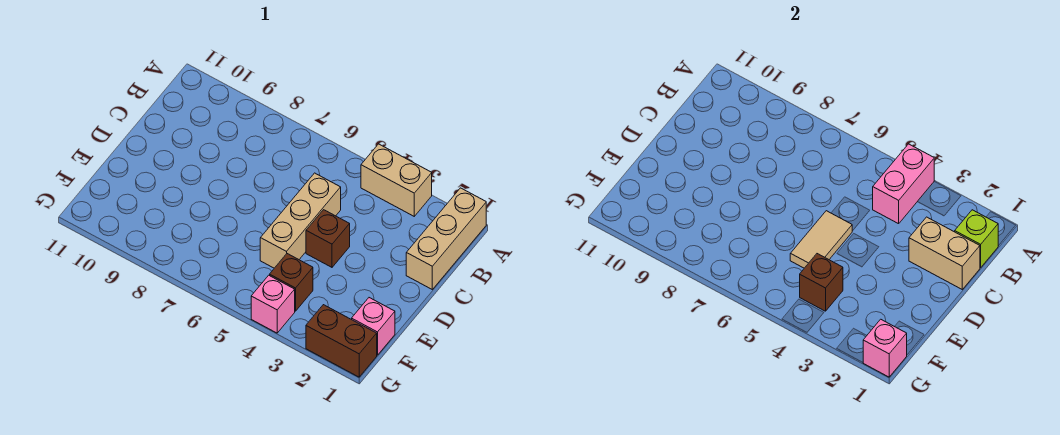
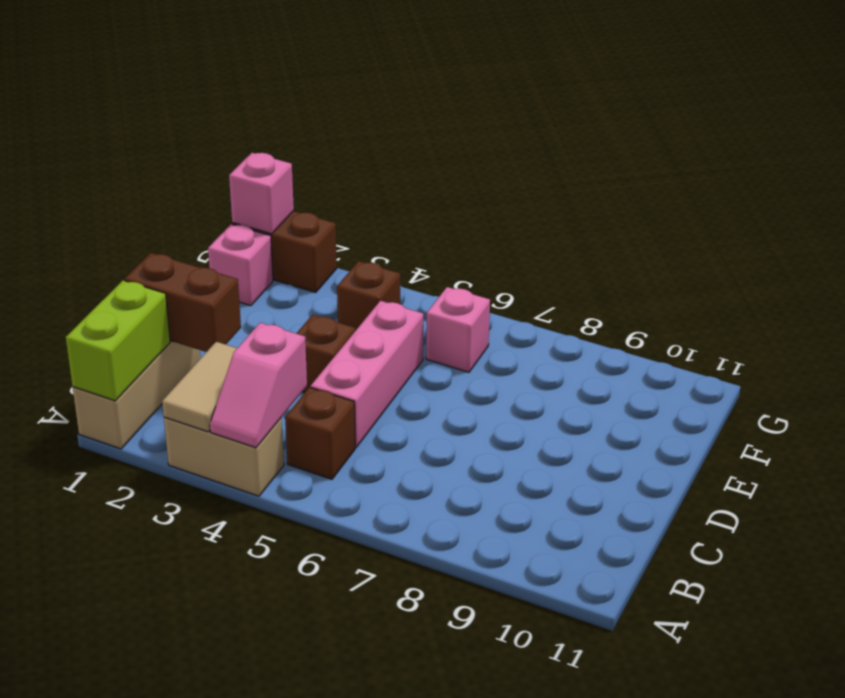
pink brick A4:B4 level 2 -> pink slope A4:B4 level 2 top B
lime brick B1 level 2 -> lime brick A1:B1 level 2
tan brick C1:C2 level 2 -> brown brick C1:C2 level 2
tan brick C5:E5 level 1 -> pink brick C5:E5 level 1
tan tile D5:E5 level 2 -> tan tile A3:B3 level 2
brown brick F4 level 2 -> brown brick B5 level 1
pink brick G4 level 1 -> pink brick F6 level 1

